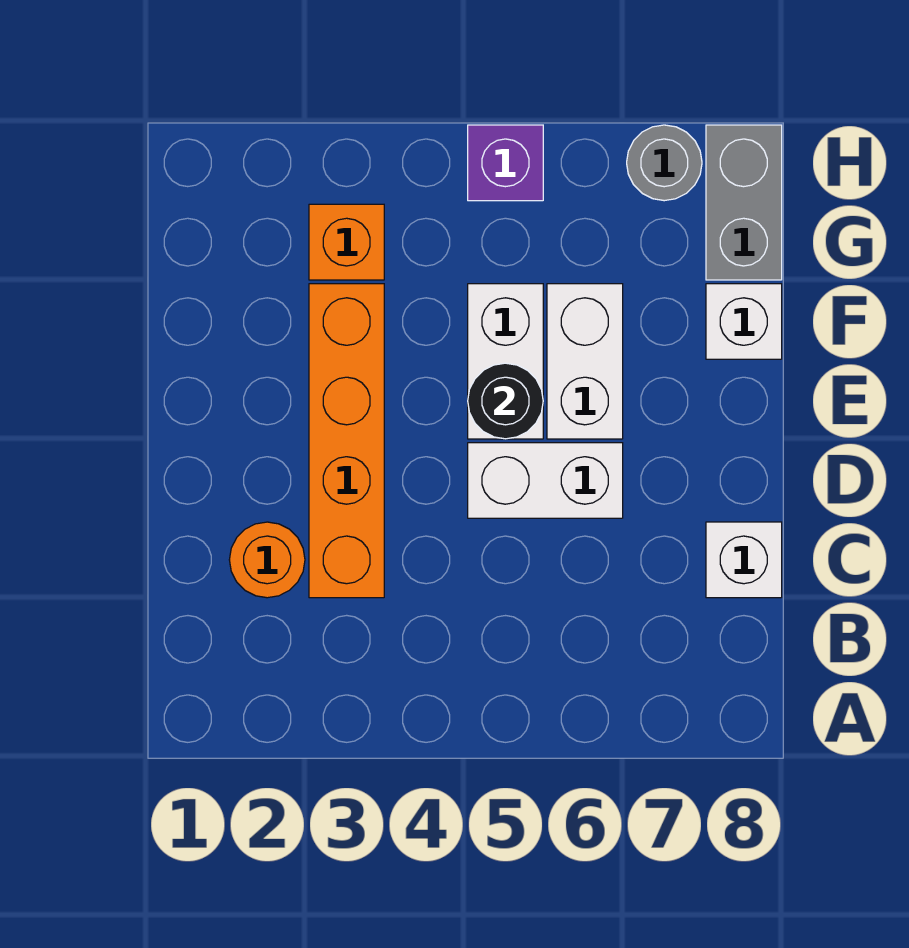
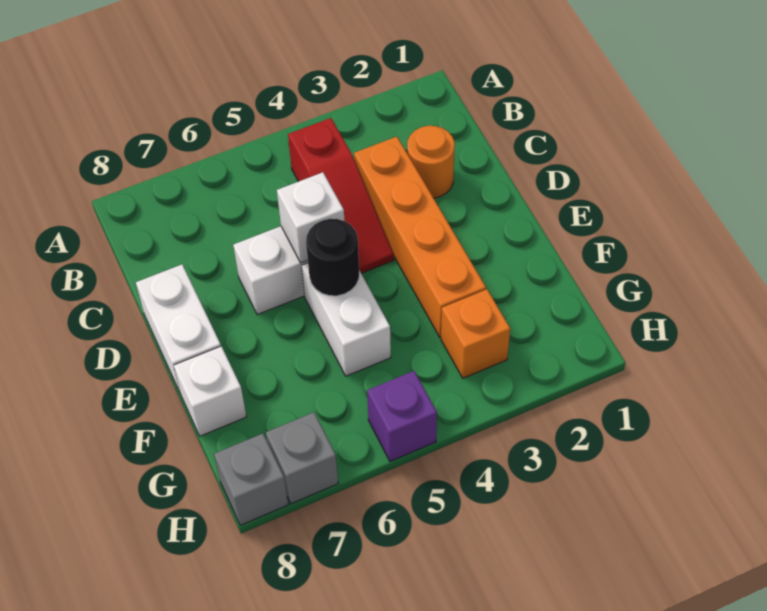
none -> red slope B4:D4 level 1 top B
white brick C8 level 1 -> white brick D5 level 2
white brick E6:F6 level 1 -> white brick D8:E8 level 1
grey brick G8:H8 level 1 -> grey brick H8 level 1
grey round brick H7 level 1 -> grey brick H7 level 1

